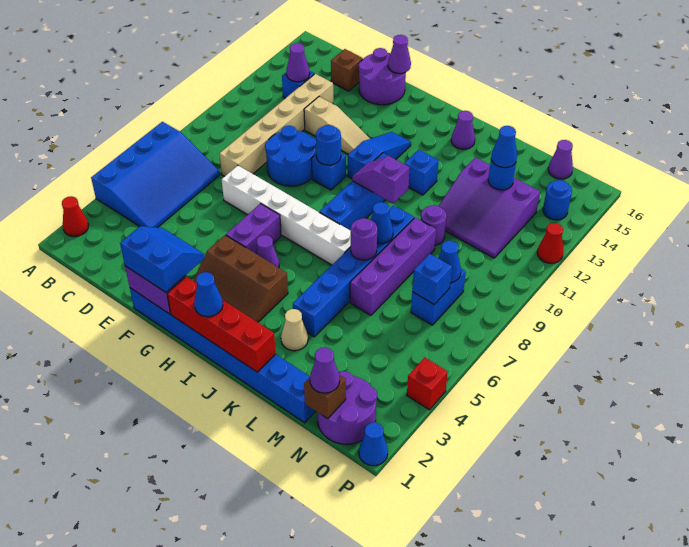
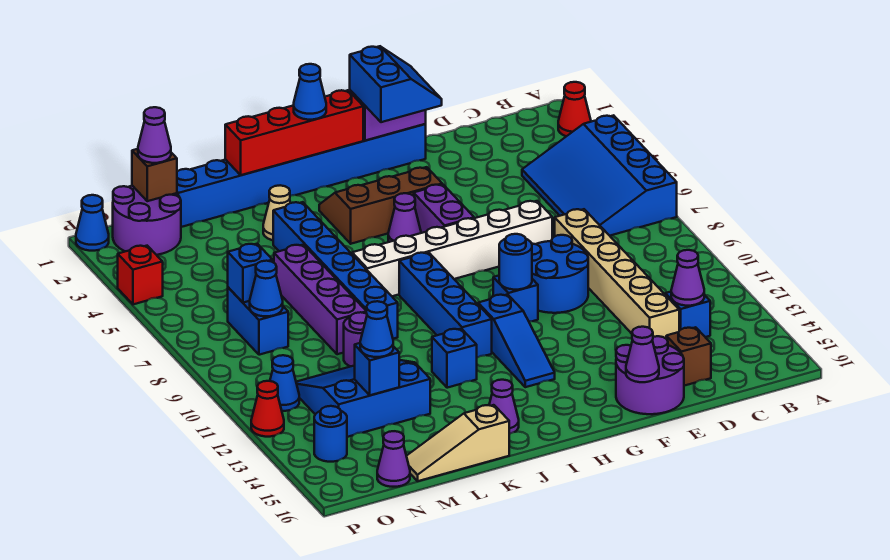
tan slope E12:G12 level 1 top E -> tan slope K16:M16 level 1 top K
blue slope F1:G2 level 3 top 1 -> blue slope F1:G2 level 3 top G
purple slope I10:J10 level 2 top J -> none
purple round brick K7 level 2 -> none
blue cone K8 level 2 -> blue cone O11 level 1
purple slope L11:N13 level 1 top 13 -> blue slope L11:N13 level 1 top 13
blue round brick M13 level 2 -> blue brick M13 level 2

